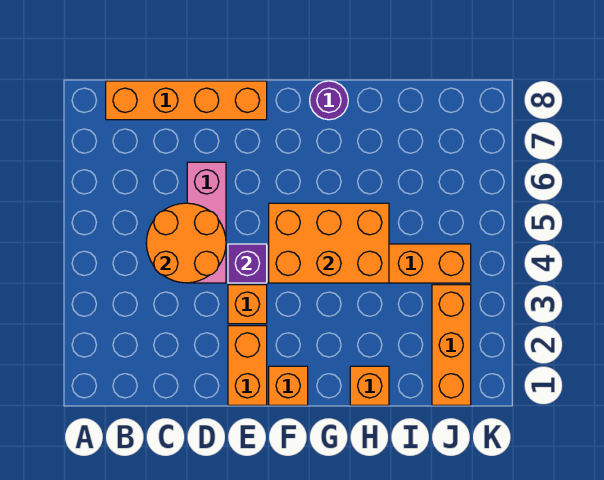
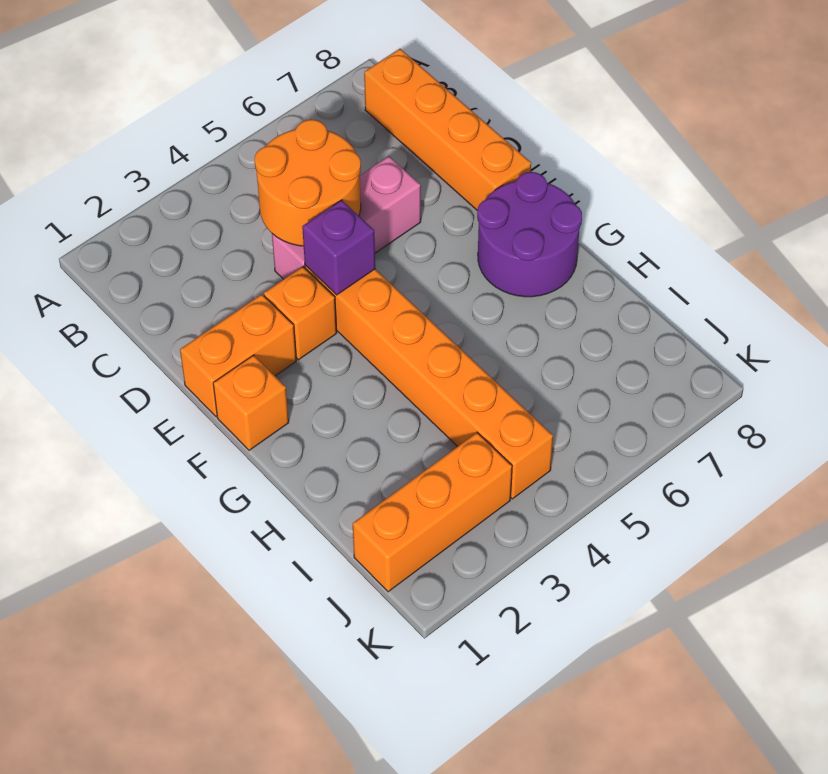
orange brick F4:H5 level 2 -> none
purple round brick G8 level 1 -> purple round brick F7:G8 level 1
orange brick H1 level 1 -> none

